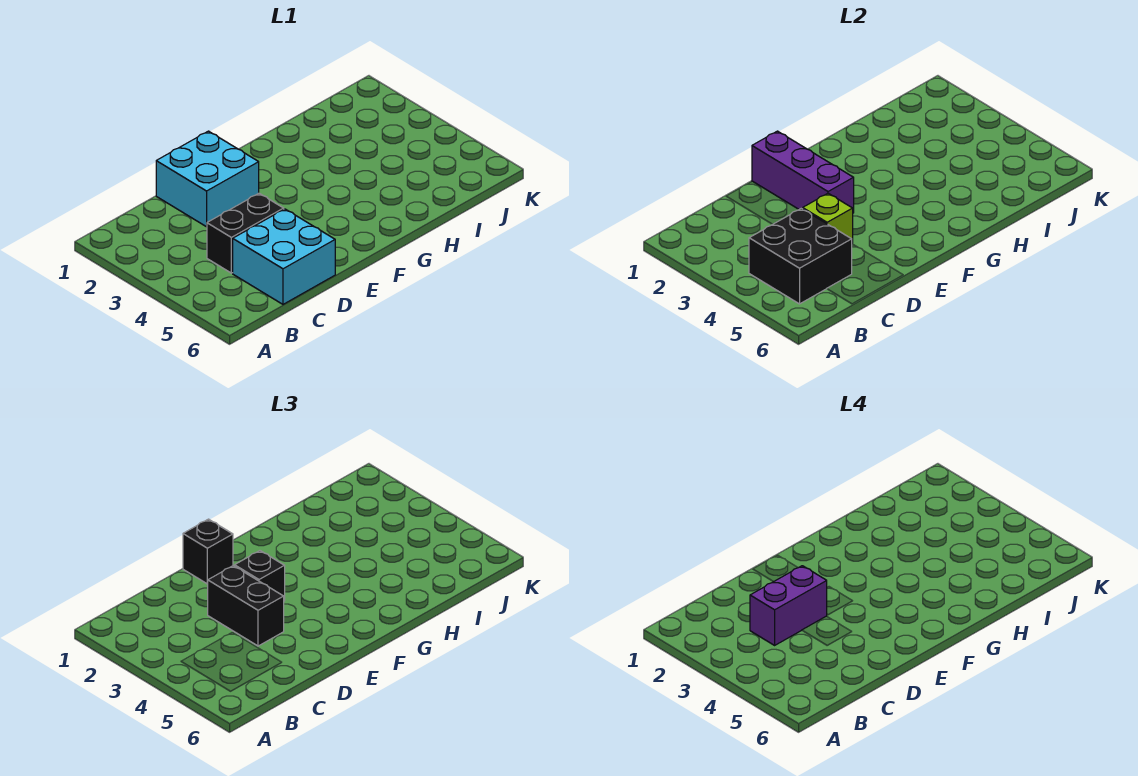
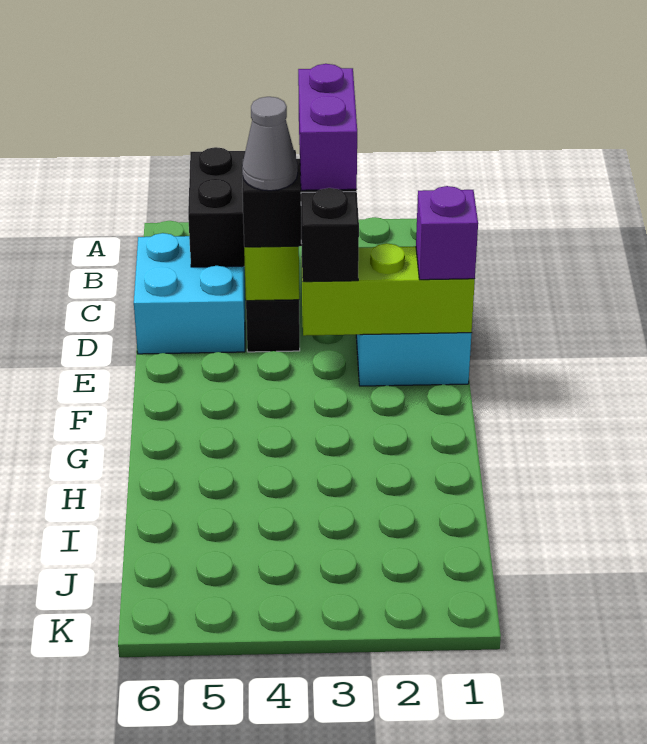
none -> grey cone D4 level 4
purple brick E1:E3 level 2 -> lime brick E1:E3 level 2
black brick E1 level 3 -> purple brick E1 level 3

